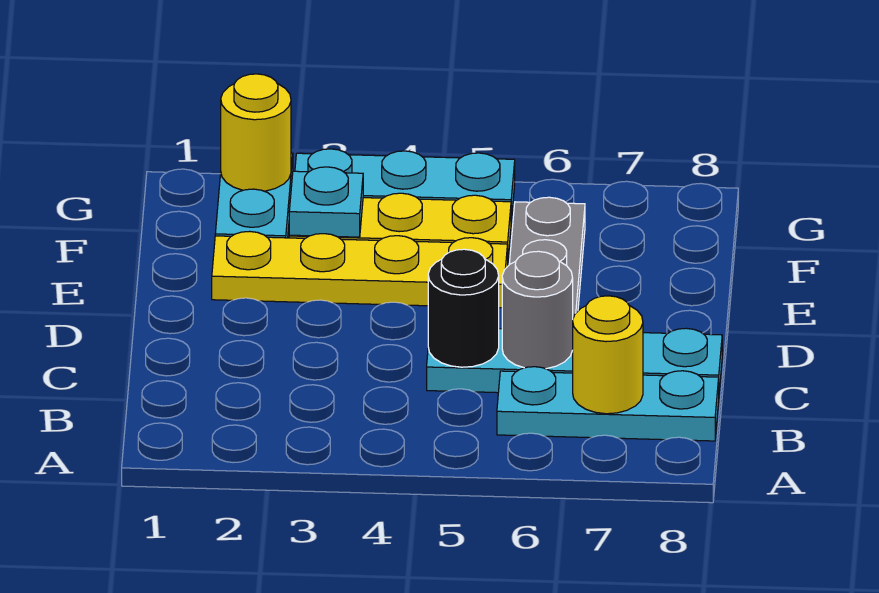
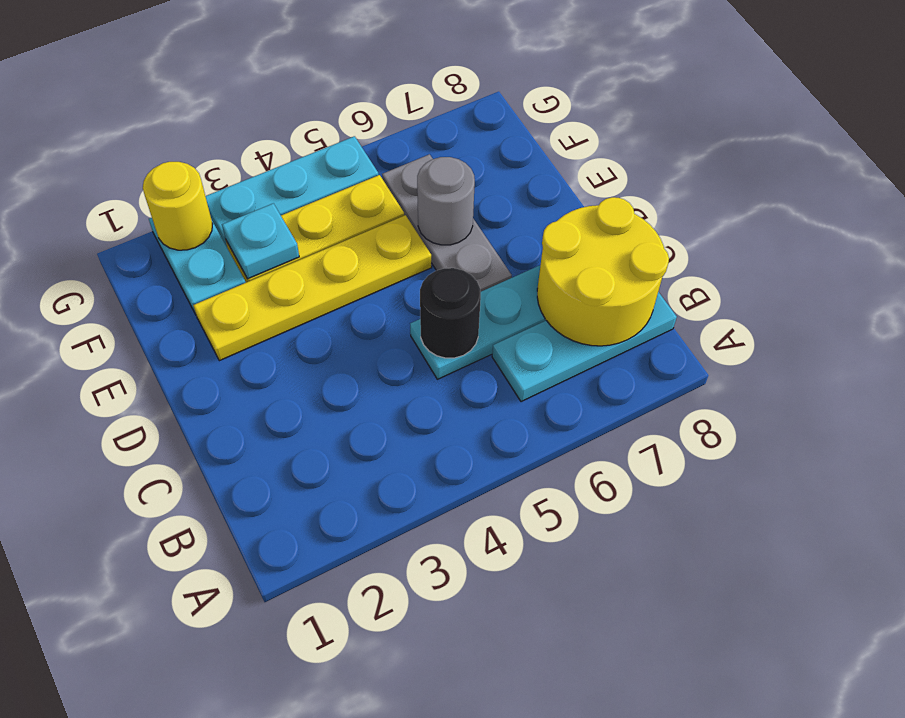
yellow round brick B7 level 2 -> yellow round brick B7:C8 level 2
grey round brick C6 level 2 -> grey round brick E6 level 2

